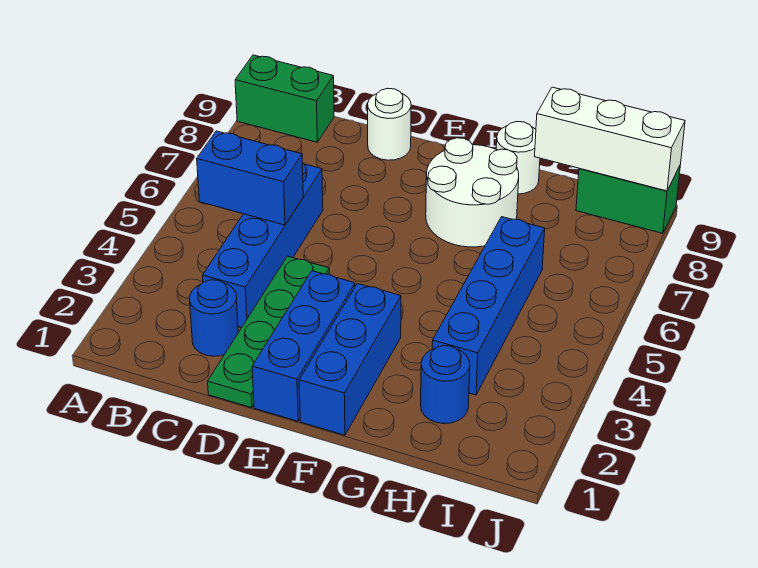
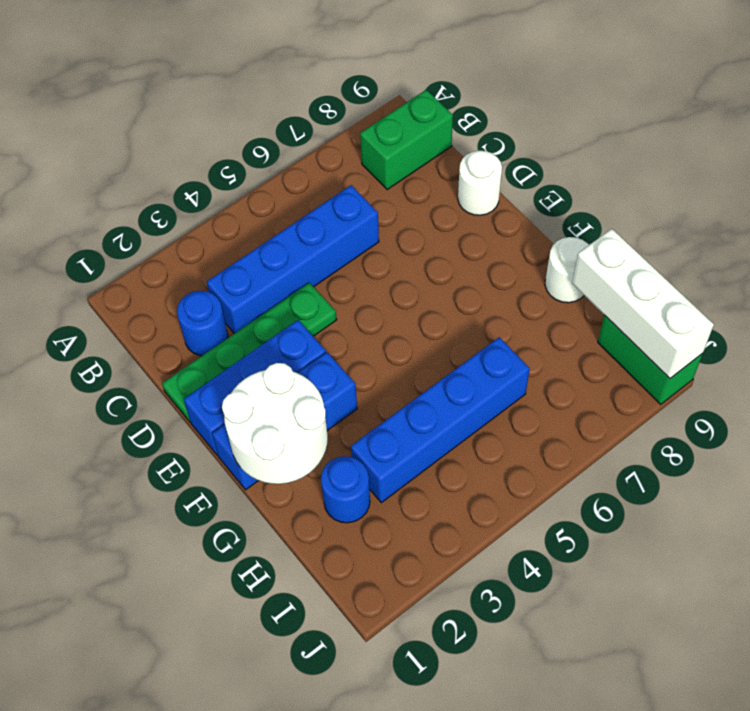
green brick A9:B9 level 1 -> green brick B8:B9 level 1
blue brick B5:C5 level 2 -> none
white round brick F7:G8 level 1 -> white round brick F1:G2 level 2

